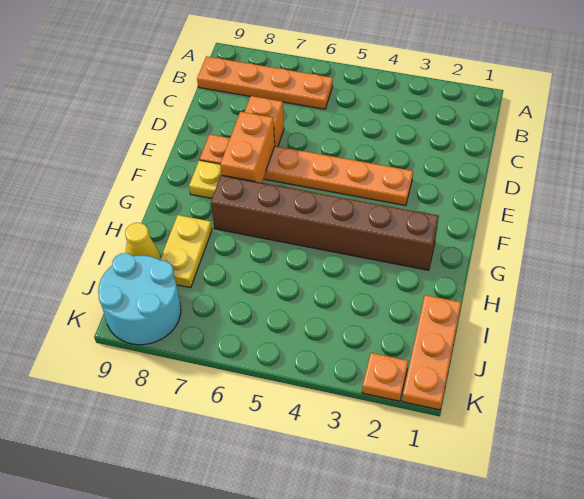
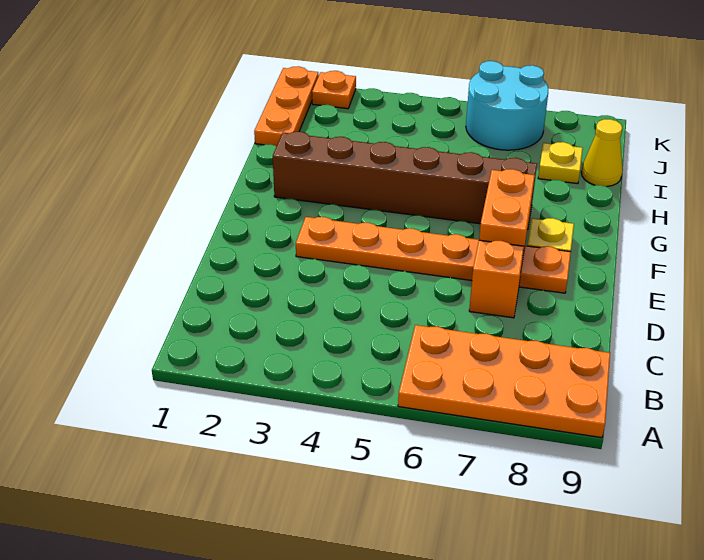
orange plate B6:B9 level 1 -> orange plate A6:B9 level 1
yellow plate H8:I8 level 1 -> yellow plate I8 level 1
cyan round brick J8:K9 level 1 -> cyan round brick J6:K7 level 1

